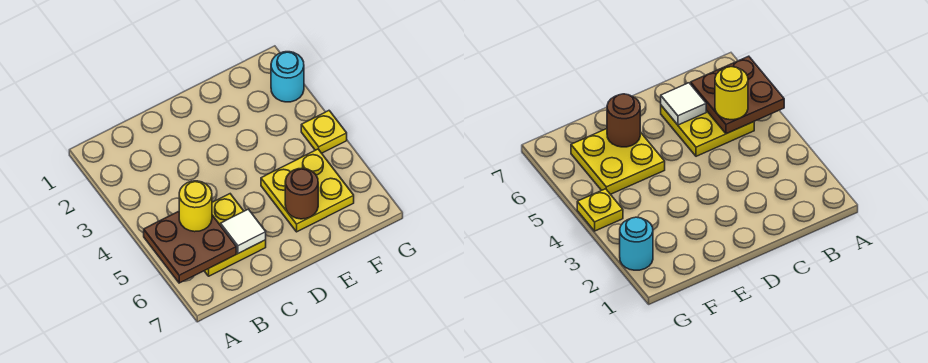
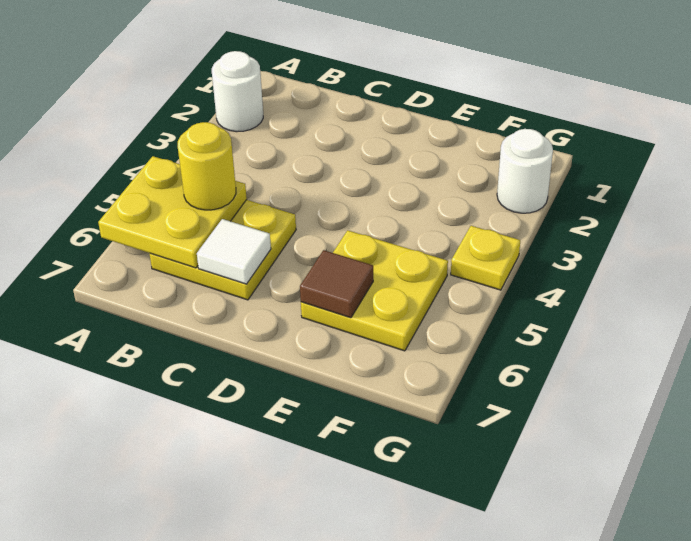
none -> white round brick A2 level 1
brown plate A5:B6 level 2 -> yellow plate A5:B6 level 2
brown round brick E6 level 2 -> brown tile E6 level 2
cyan round brick G2 level 1 -> white round brick G2 level 1

